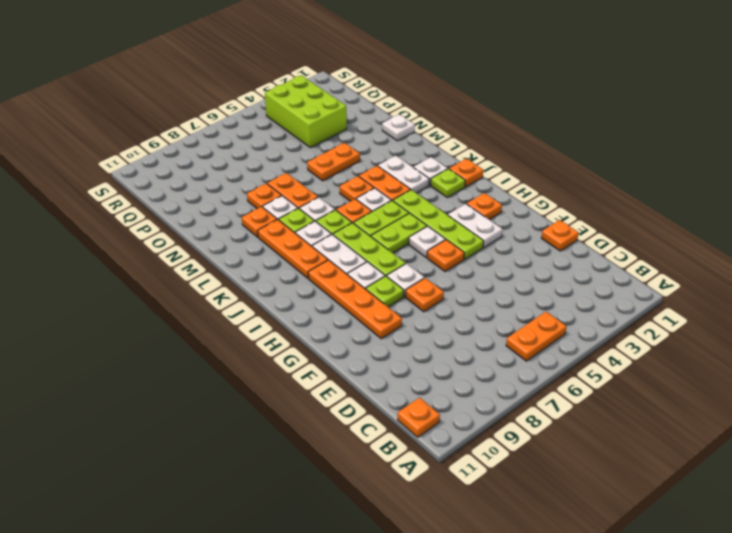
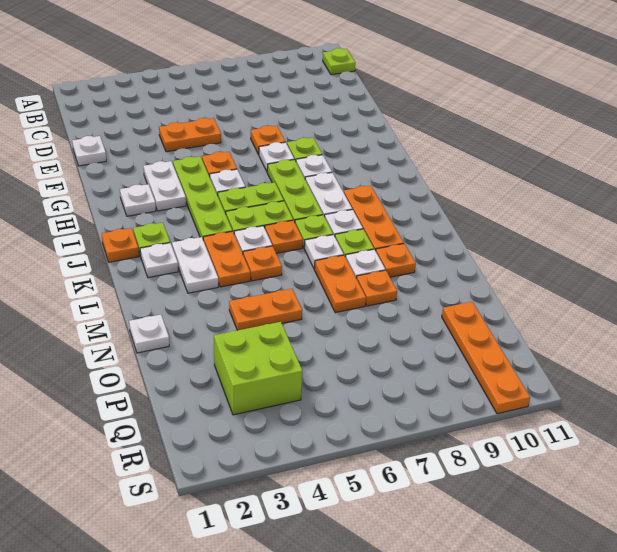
orange plate B5:B6 level 1 -> orange plate E4:E5 level 1
orange plate B11 level 1 -> lime plate B11 level 1
orange plate E1 level 1 -> white plate E1 level 1
orange plate F9:I9 level 1 -> orange plate P10:S10 level 1
orange plate H2 level 1 -> white plate H2 level 1
lime brick P3:R4 level 1 -> lime brick P3:Q4 level 1

